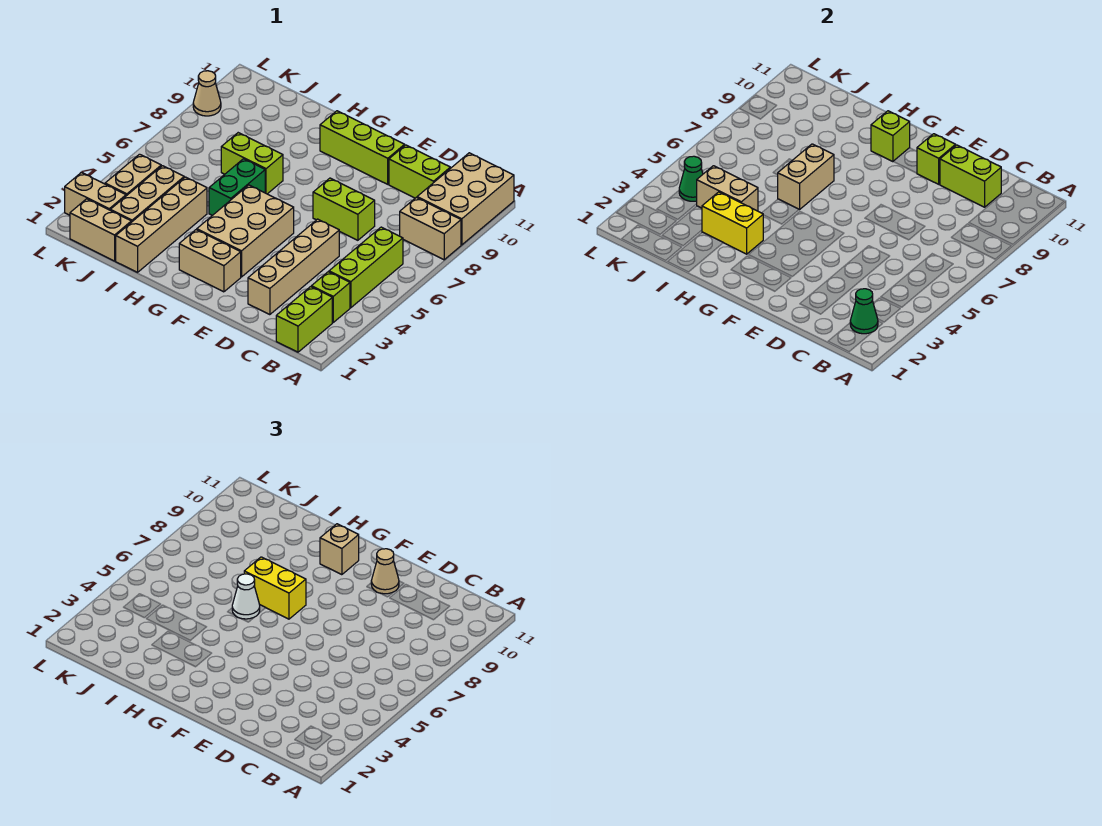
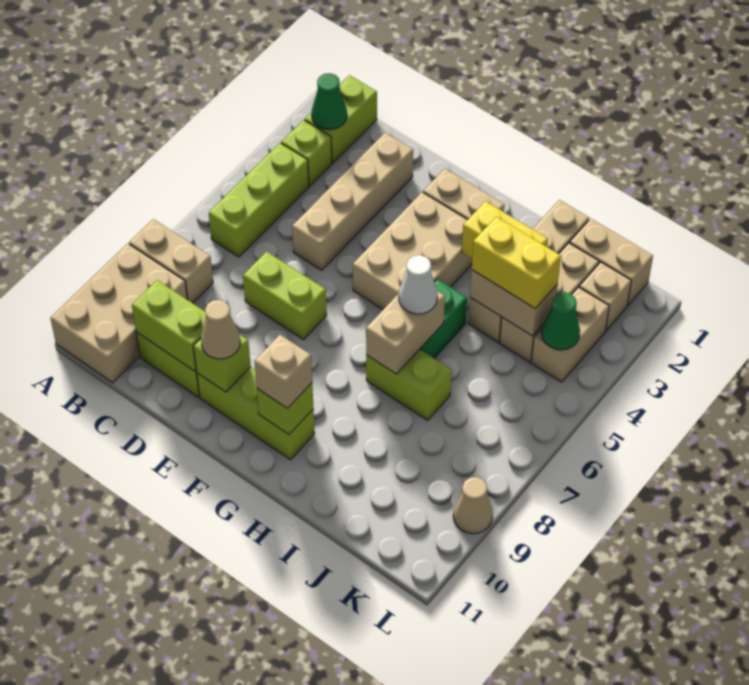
yellow brick G7:H7 level 3 -> yellow brick I4:J4 level 3
tan brick K2:L2 level 1 -> tan brick K2 level 1

